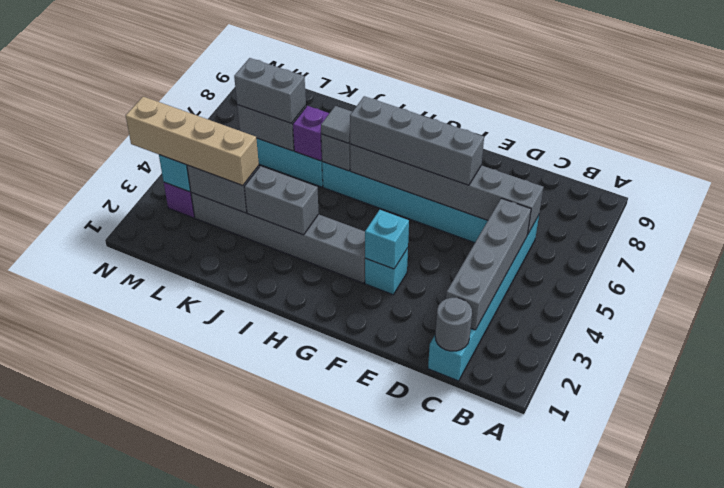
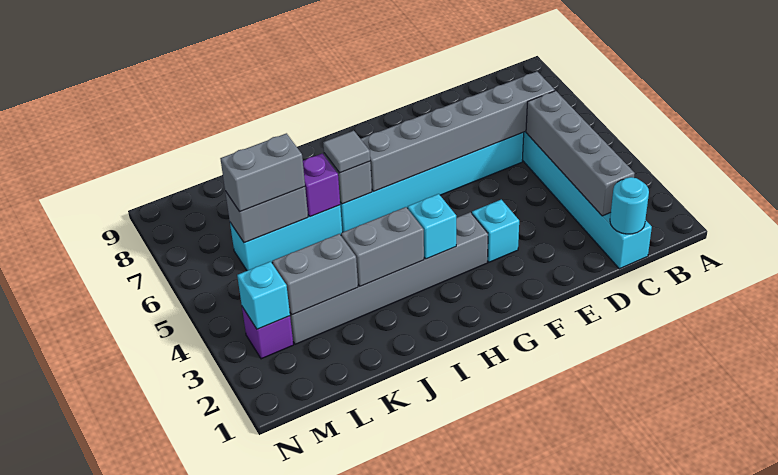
grey round brick C1 level 2 -> cyan round brick C1 level 2
grey brick E6:H6 level 3 -> none
cyan brick F3 level 2 -> cyan brick H3 level 2
tan brick K3:N3 level 3 -> none

